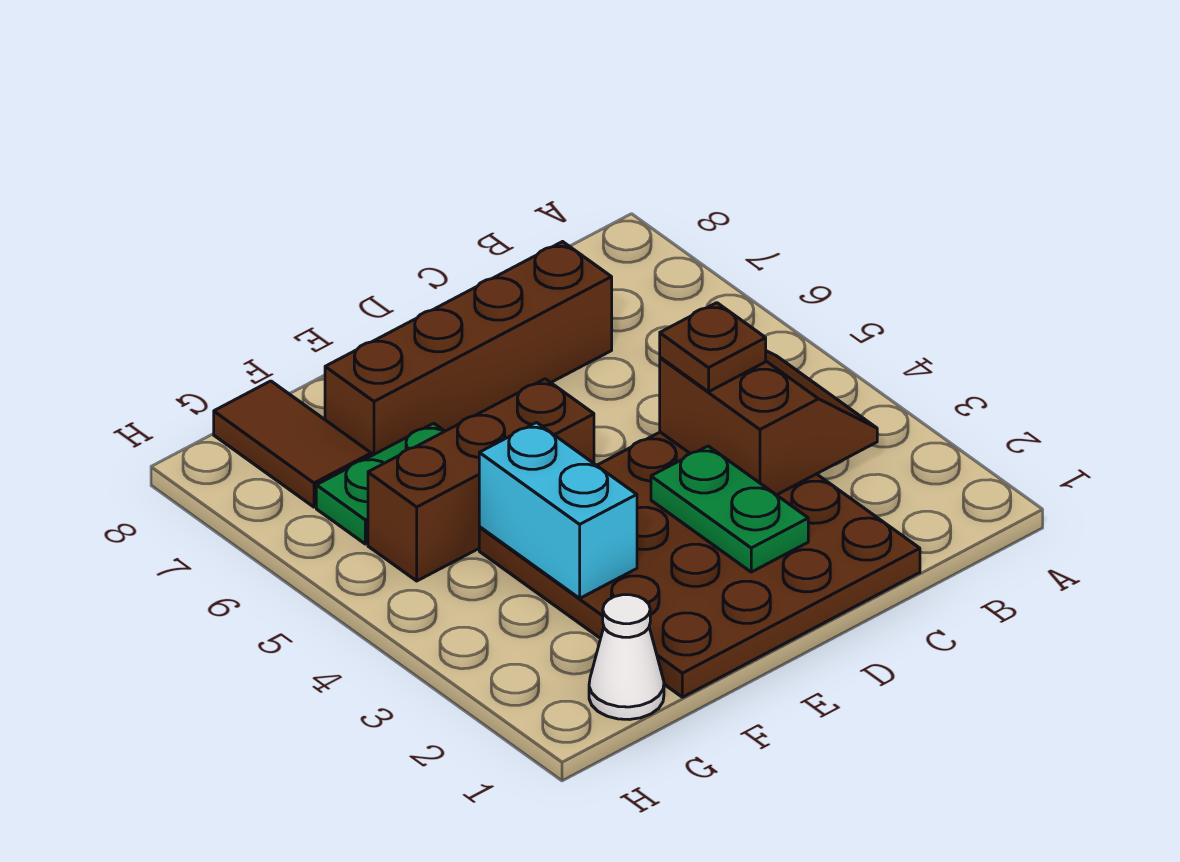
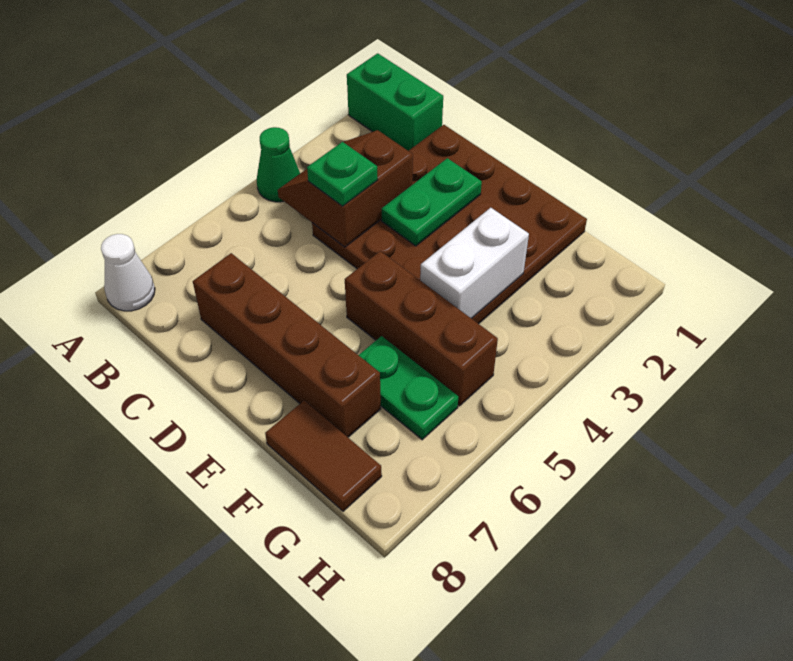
none -> green brick A1:B1 level 1
none -> green cone A4 level 1
brown plate C4 level 3 -> green plate C4 level 3
cyan brick F3:F4 level 2 -> white brick F3:F4 level 2
white cone G1 level 1 -> white cone A8 level 1
brown tile G7:G8 level 1 -> brown tile F8:G8 level 1

